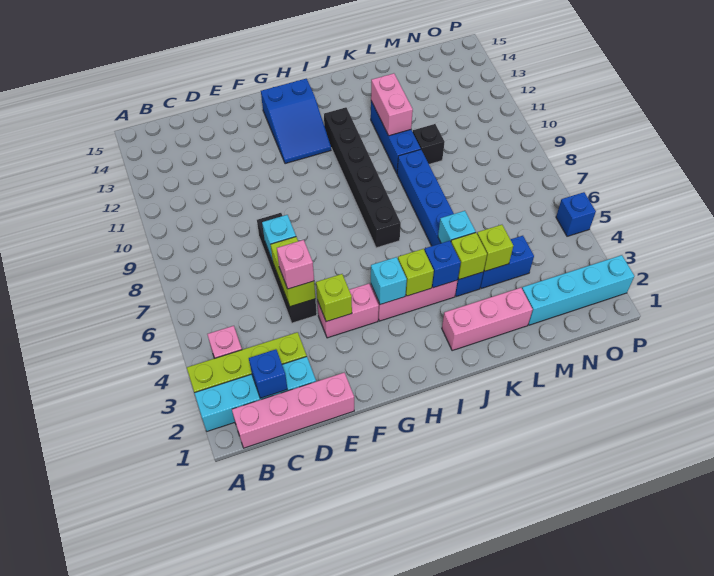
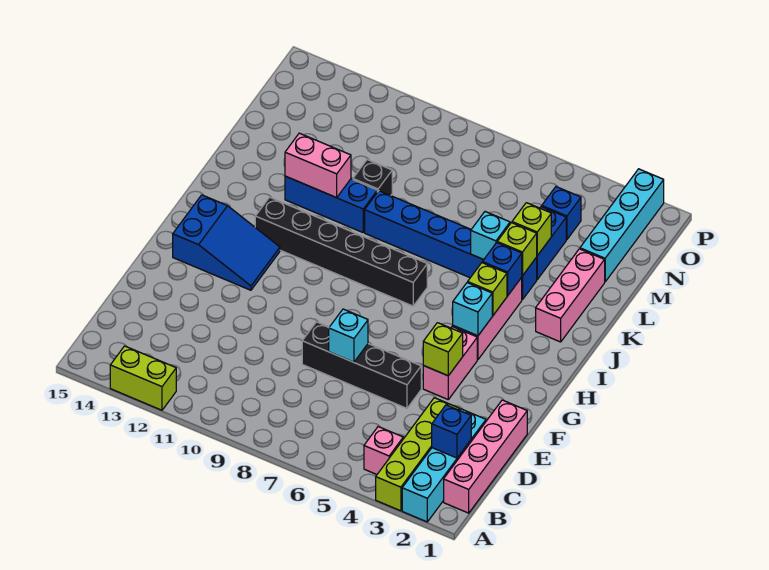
lime brick E5:E6 level 2 -> lime brick A12:A13 level 1
pink brick E5 level 3 -> none
blue brick P5 level 1 -> blue brick N4 level 1

